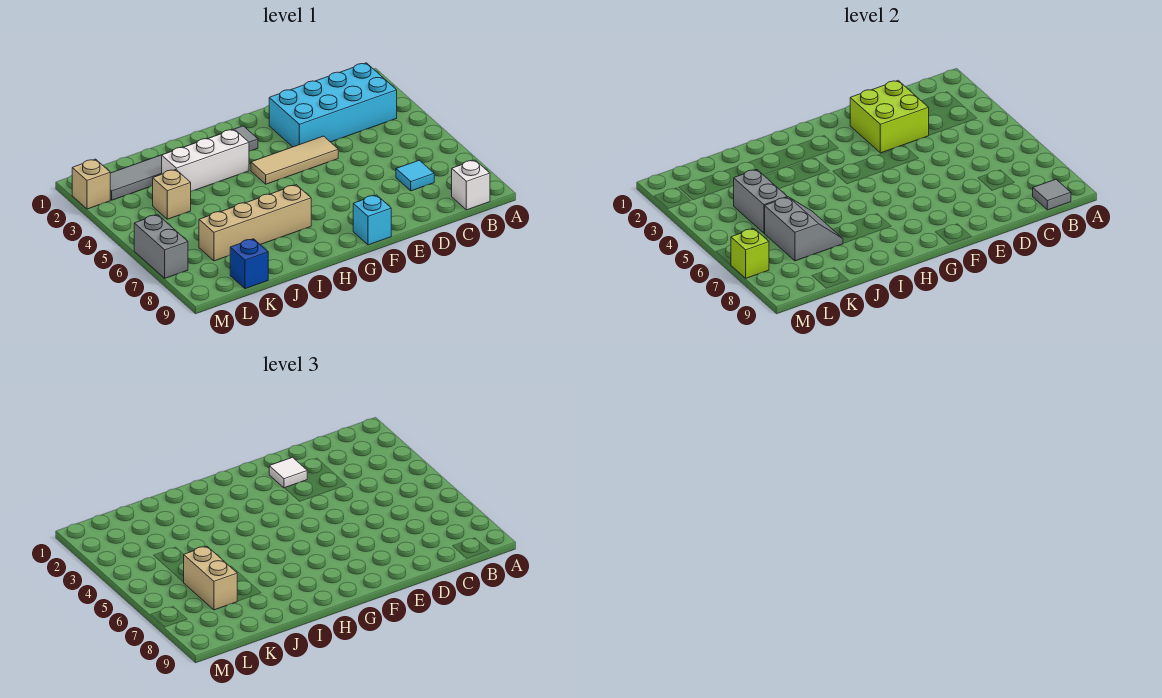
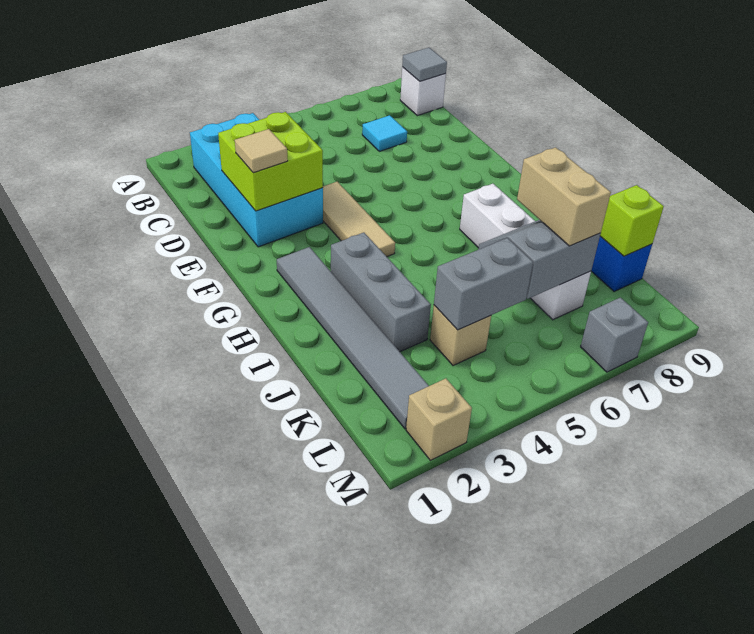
white tile E2 level 3 -> tan tile E2 level 3
cyan brick F9 level 1 -> none
white brick H3:J3 level 1 -> grey brick H3:J3 level 1
tan brick H7:K7 level 1 -> white brick H7:K7 level 1
tan brick K6:K7 level 3 -> tan brick J7:K7 level 3
grey brick M6:M7 level 1 -> grey brick M7 level 1
lime brick M7 level 2 -> lime brick K9 level 2

